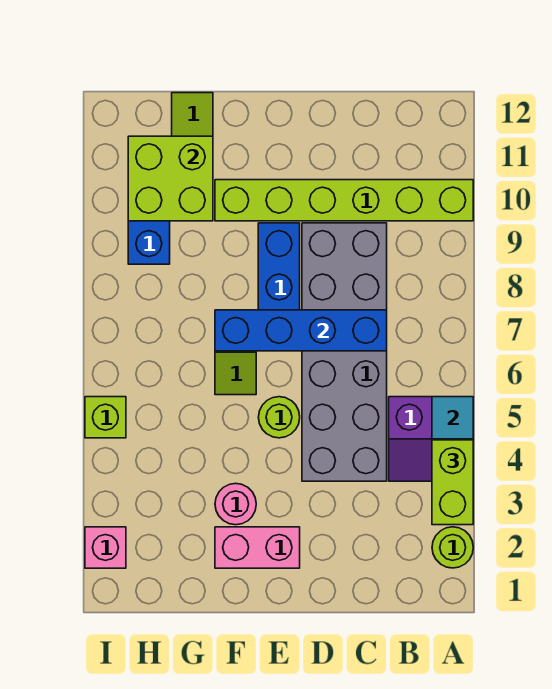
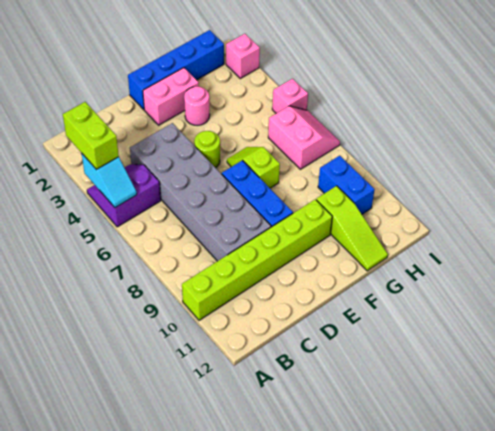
lime round brick A2 level 1 -> none
blue brick C7:F7 level 2 -> blue brick E1:H1 level 1
lime brick G10:H11 level 2 -> none
none -> pink slope H6:I7 level 1 top H
lime brick I5 level 1 -> pink brick I5 level 1

